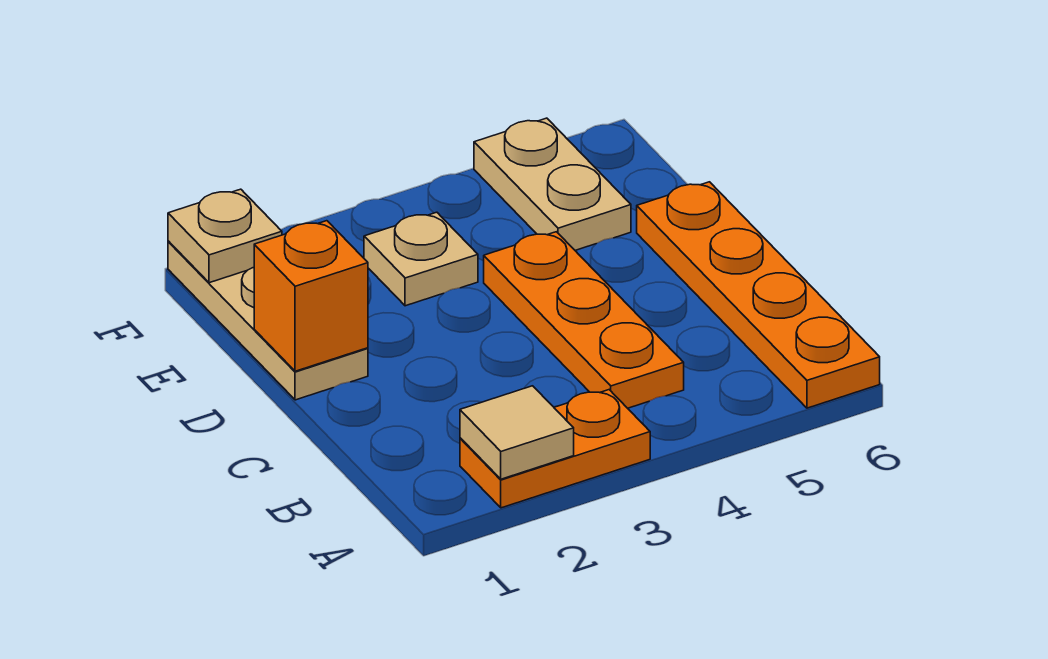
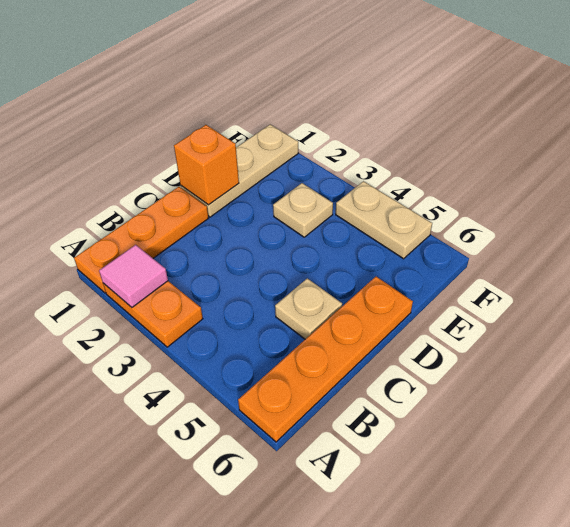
tan tile A2 level 2 -> pink tile A2 level 2
orange plate B4:D4 level 1 -> orange plate A1:C1 level 1
tan plate E5:F5 level 1 -> tan plate F4:F5 level 1
tan plate F1 level 2 -> tan plate C5 level 1

